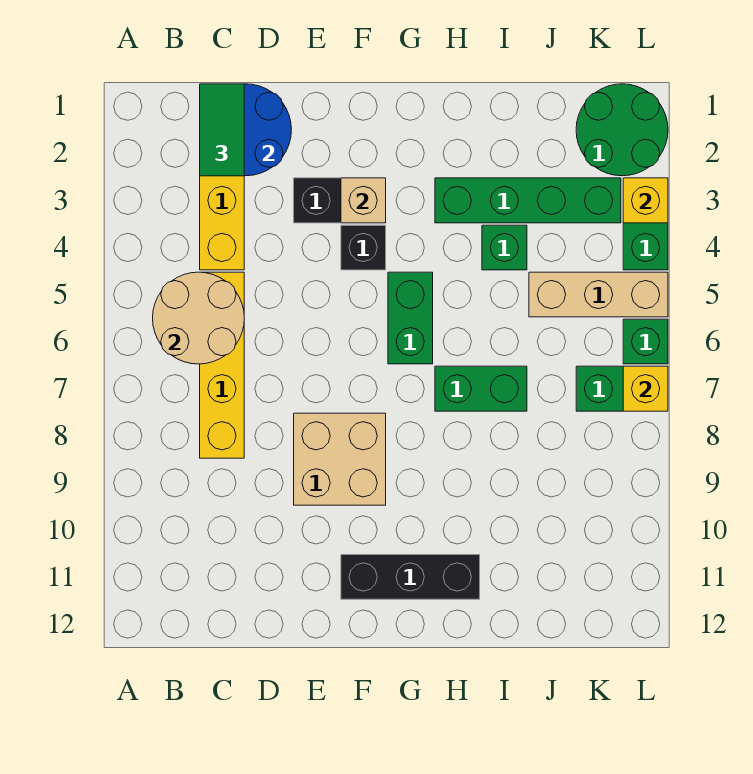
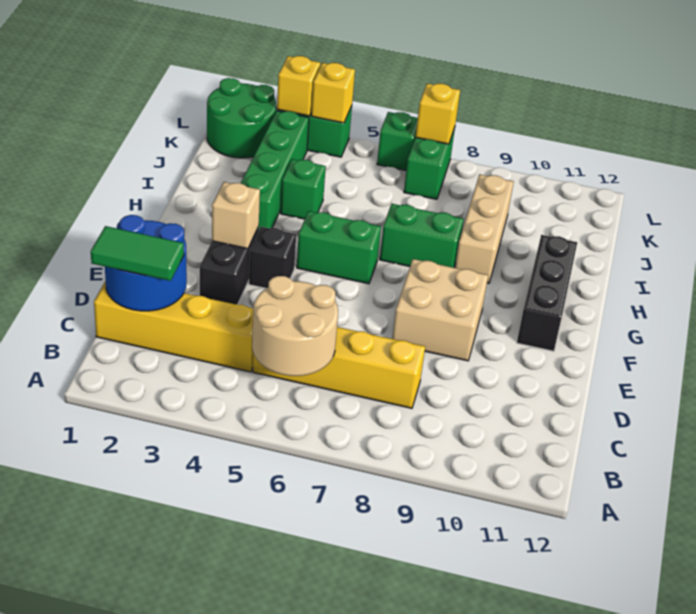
green brick H7:I7 level 1 -> green brick H7:H8 level 1
tan brick J5:L5 level 1 -> tan brick H9:J9 level 1
none -> yellow brick L4 level 2

